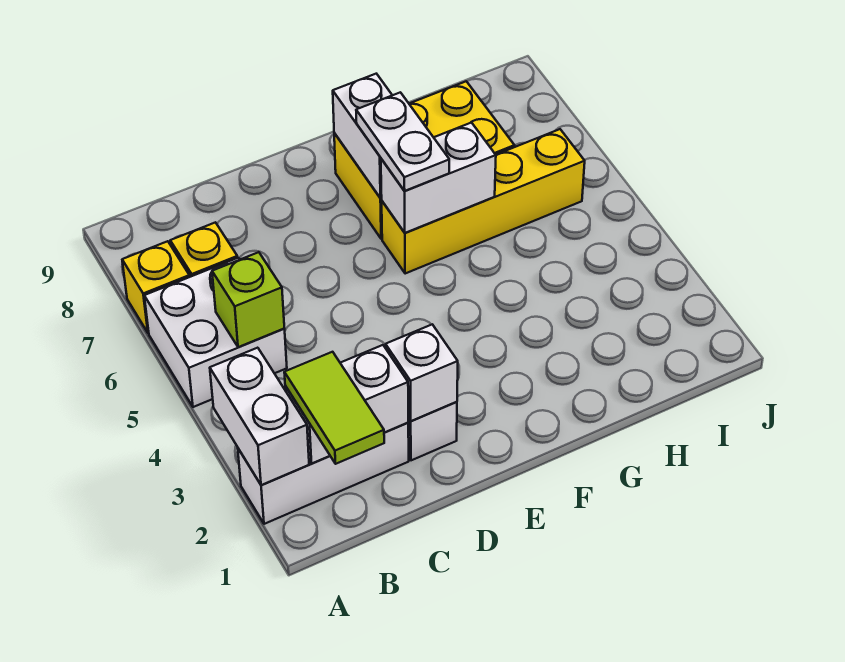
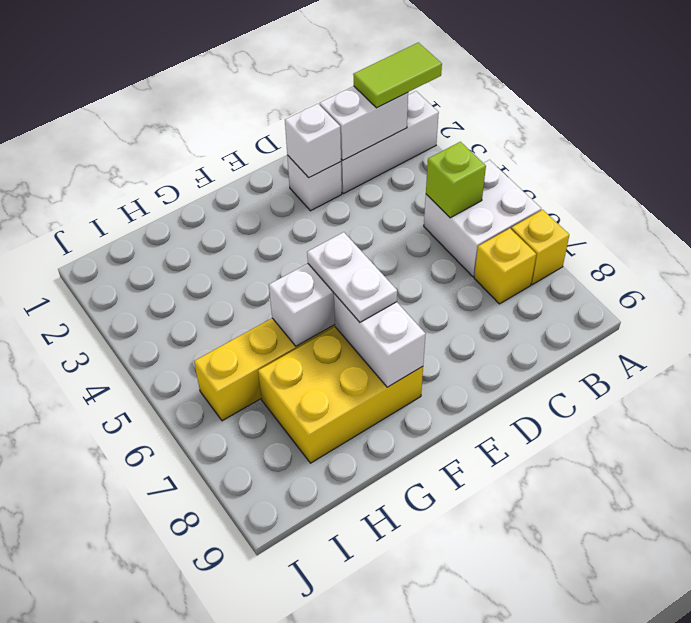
white brick A2:A3 level 2 -> none
lime tile B1:B2 level 3 -> lime tile A2:B2 level 3

